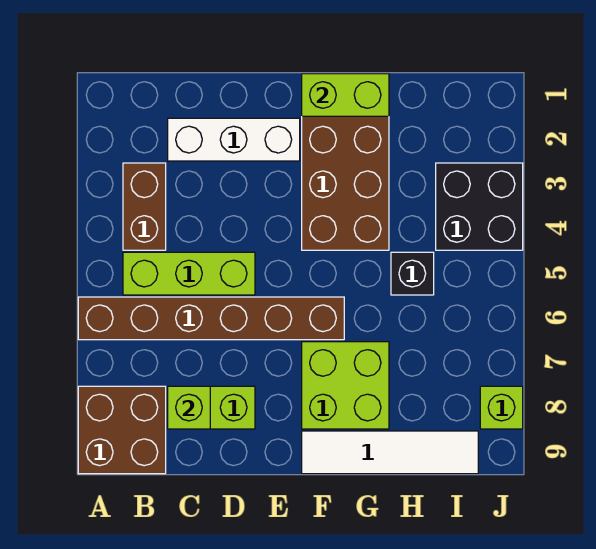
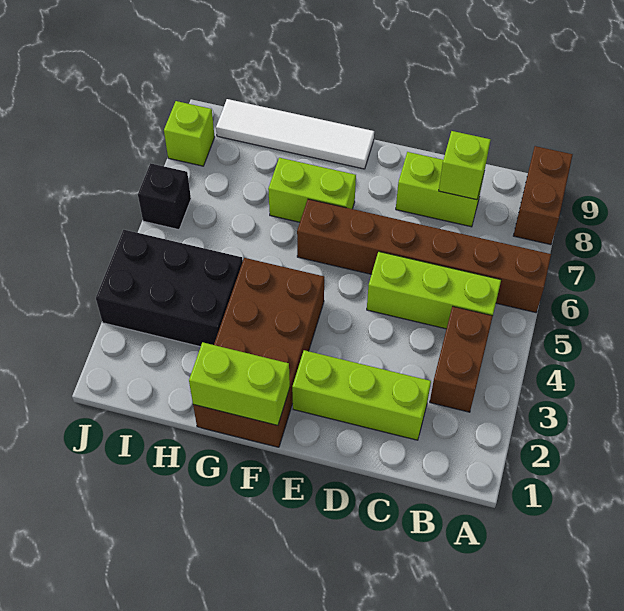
brown brick A8:B9 level 1 -> brown brick A8:A9 level 1
white brick C2:E2 level 1 -> lime brick C2:E2 level 1
lime brick F7:G8 level 1 -> lime brick F7:G7 level 1
black brick H5 level 1 -> black brick J6 level 1
black brick I3:J4 level 1 -> black brick H3:J4 level 1

